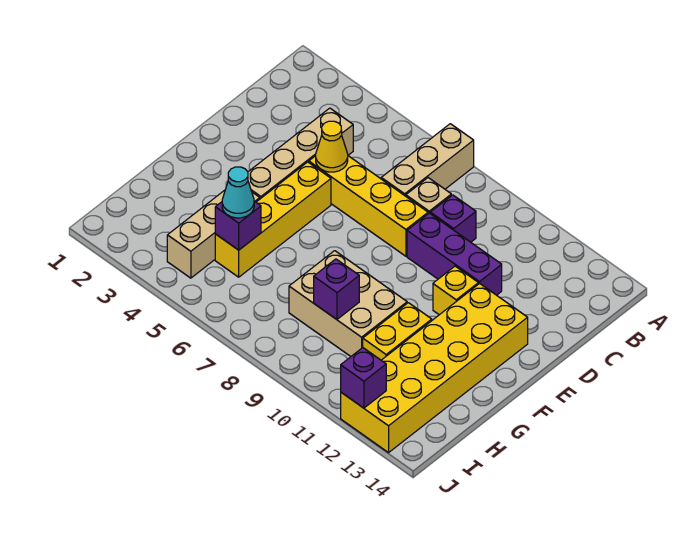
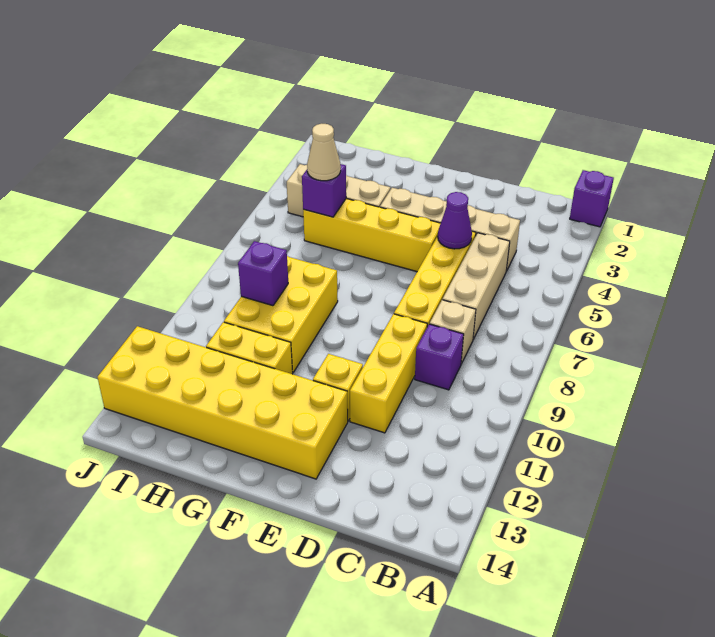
tan brick A7:C7 level 1 -> tan brick C5:C7 level 1
yellow cone D5 level 2 -> purple cone D5 level 2
purple brick D9:D11 level 1 -> yellow brick D9:D11 level 1
tan brick G8:H10 level 1 -> yellow brick G8:H10 level 1
cyan cone H5 level 3 -> tan cone H5 level 3
purple brick J12 level 2 -> purple brick A1 level 1

